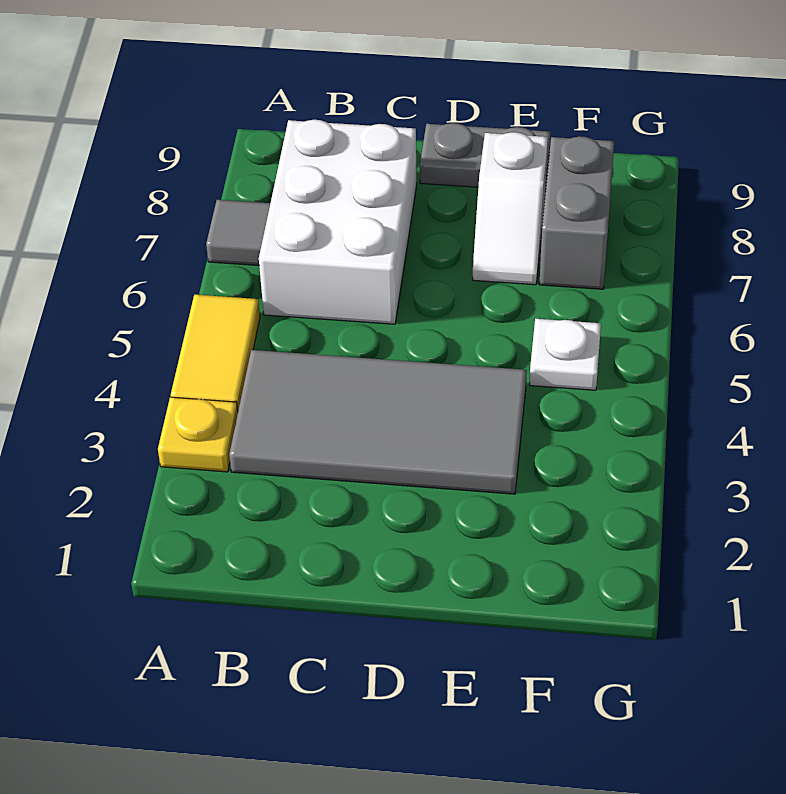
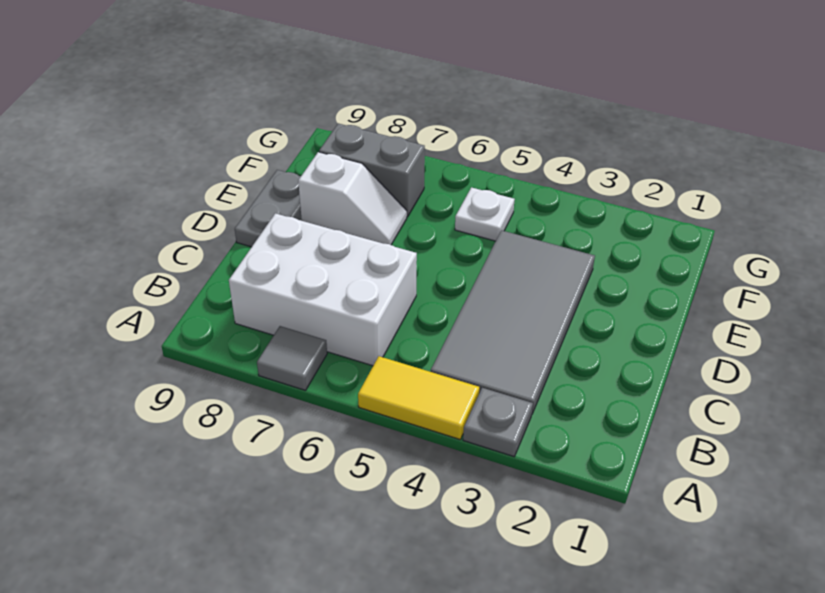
yellow plate A3 level 1 -> grey plate A3 level 1

